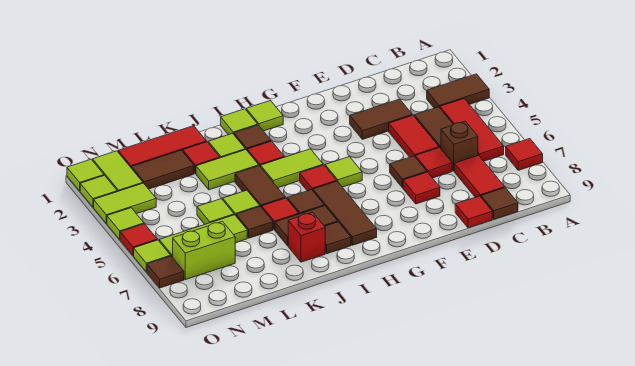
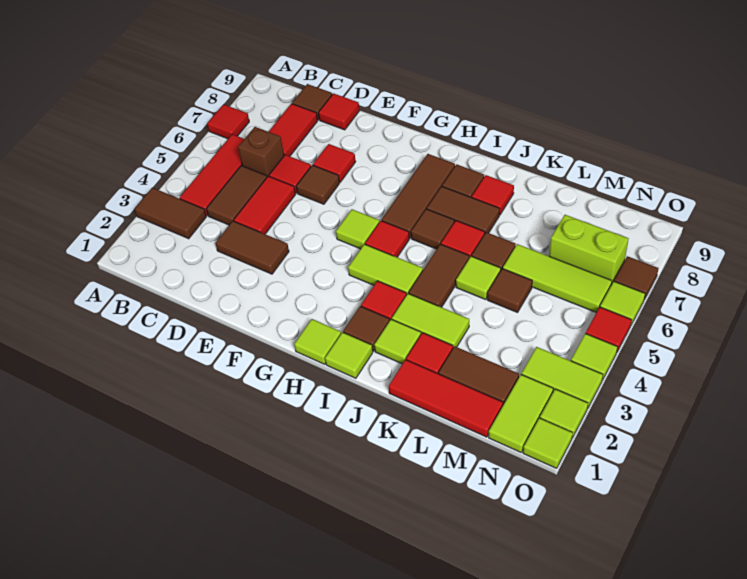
red brick J8 level 1 -> red tile J8 level 1
lime tile L5 level 1 -> brown tile L5 level 1

